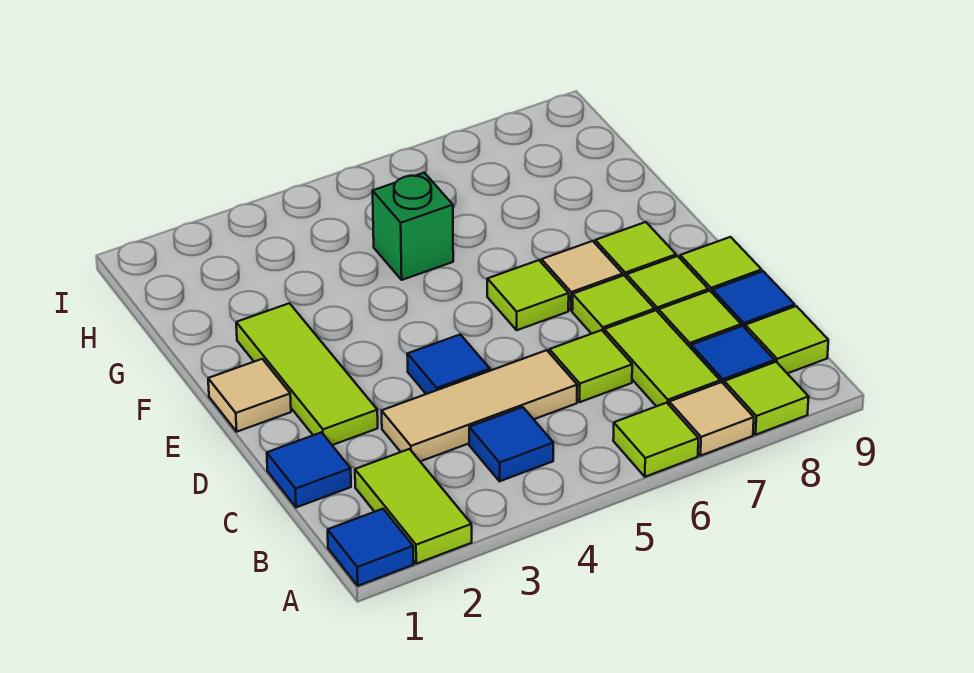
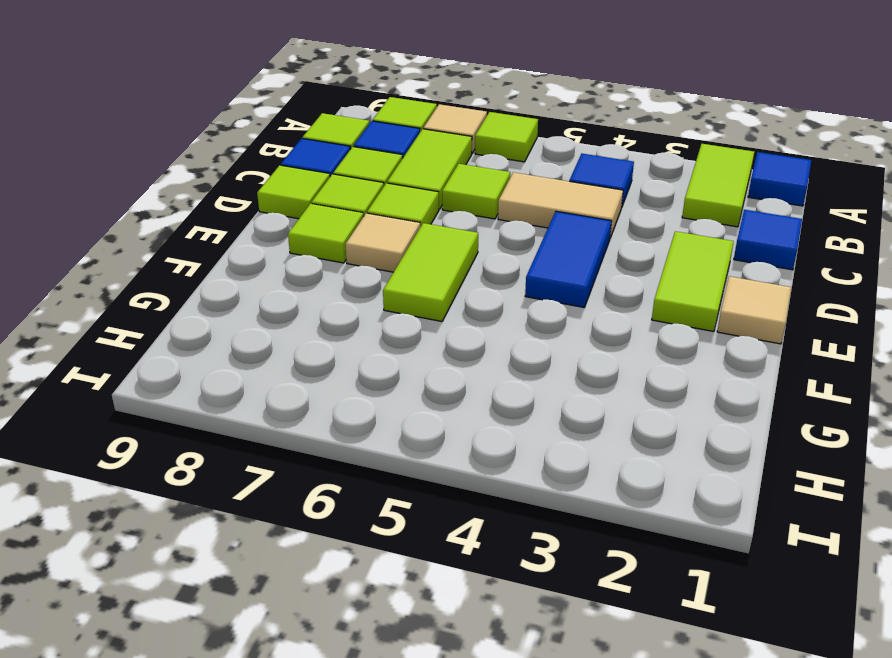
tan tile C3:C5 level 1 -> tan tile C4:C5 level 1
lime tile D2:F2 level 1 -> lime tile D2:E2 level 1
blue tile D4 level 1 -> blue tile D4:E4 level 1
lime tile E6 level 1 -> lime tile E6:F6 level 1
green brick G5 level 1 -> none

